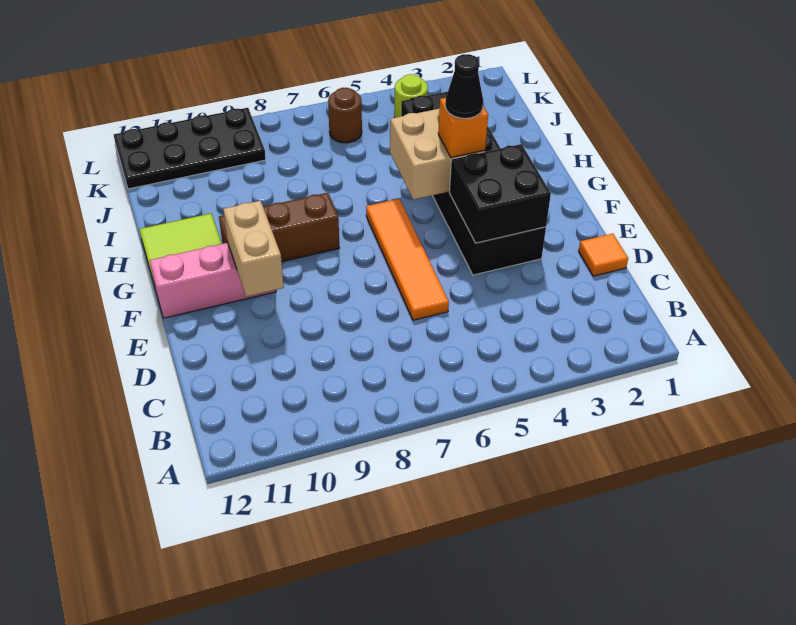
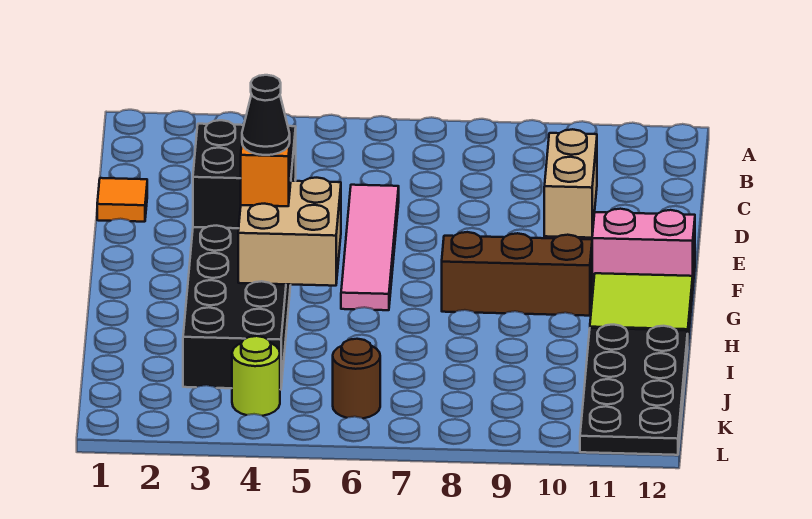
orange tile D6:G6 level 1 -> pink tile D6:G6 level 1
black plate K9:L12 level 1 -> black plate I11:L12 level 1

